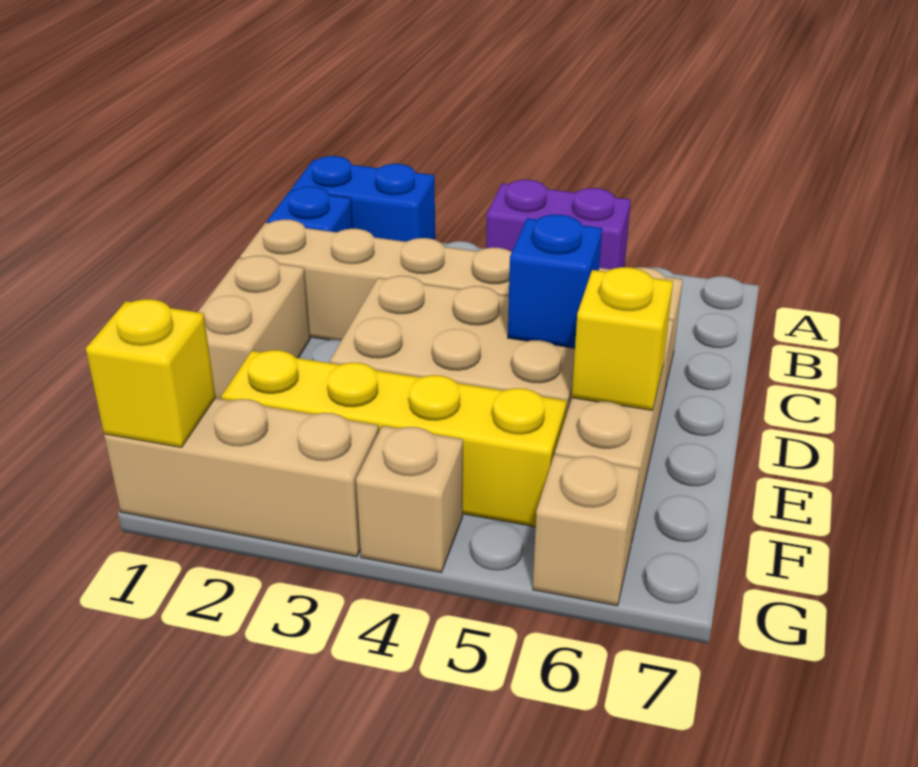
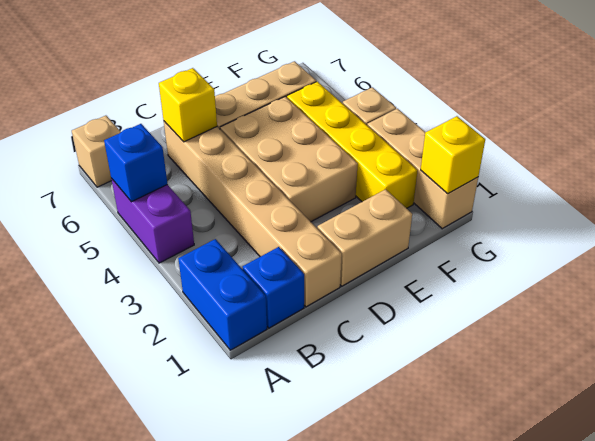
blue brick D5 level 2 -> blue brick A5 level 2
yellow brick E6 level 2 -> yellow brick C6 level 2
tan brick G6 level 1 -> tan brick A7 level 1

